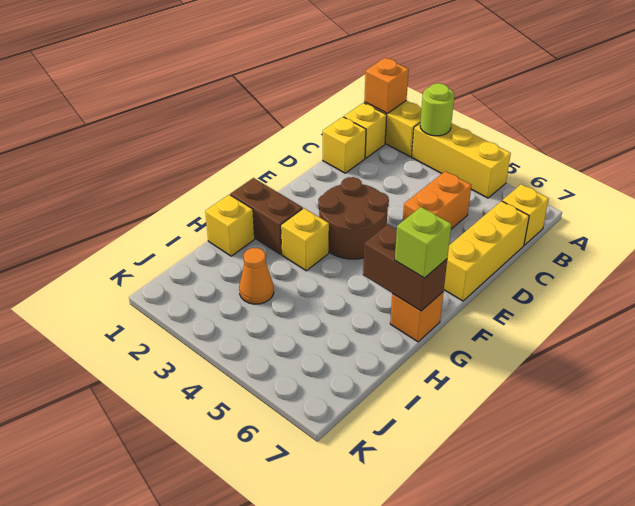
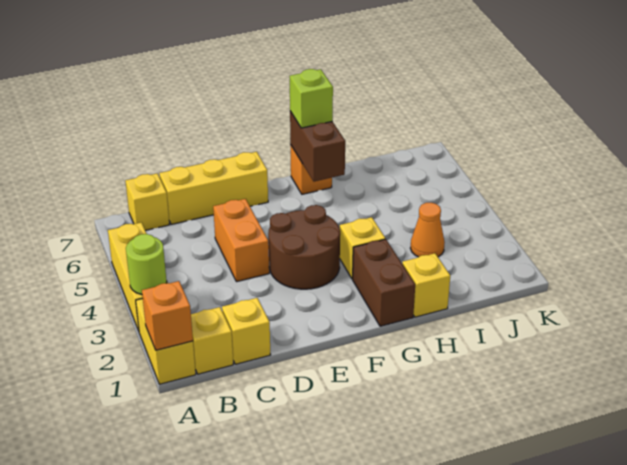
orange brick C5:D5 level 1 -> orange brick D4:D5 level 1

